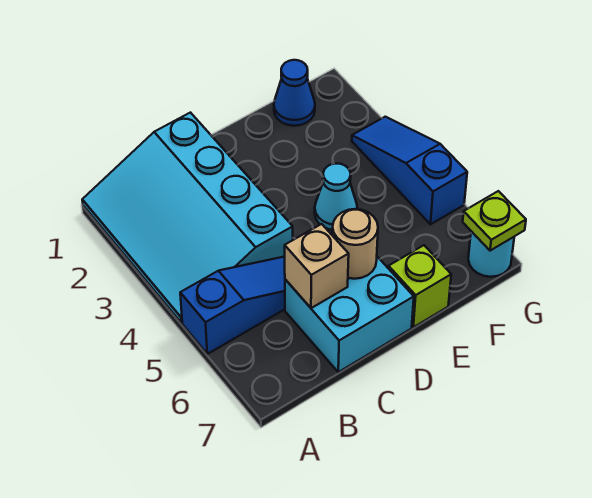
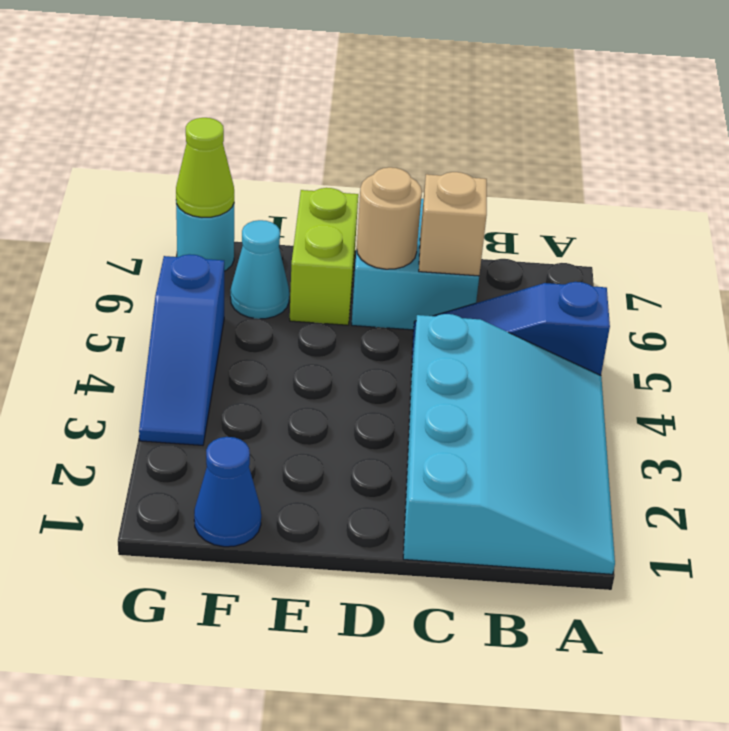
cyan cone E4 level 1 -> cyan cone F6 level 1
lime brick E7 level 1 -> lime brick E6:E7 level 1
lime plate G7 level 2 -> lime cone G7 level 2

